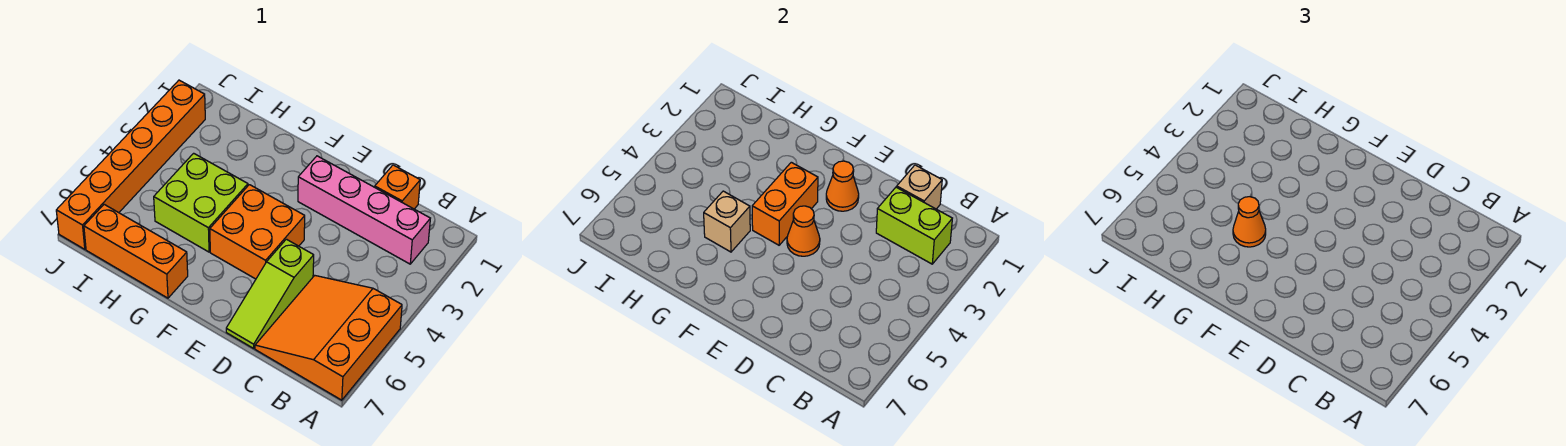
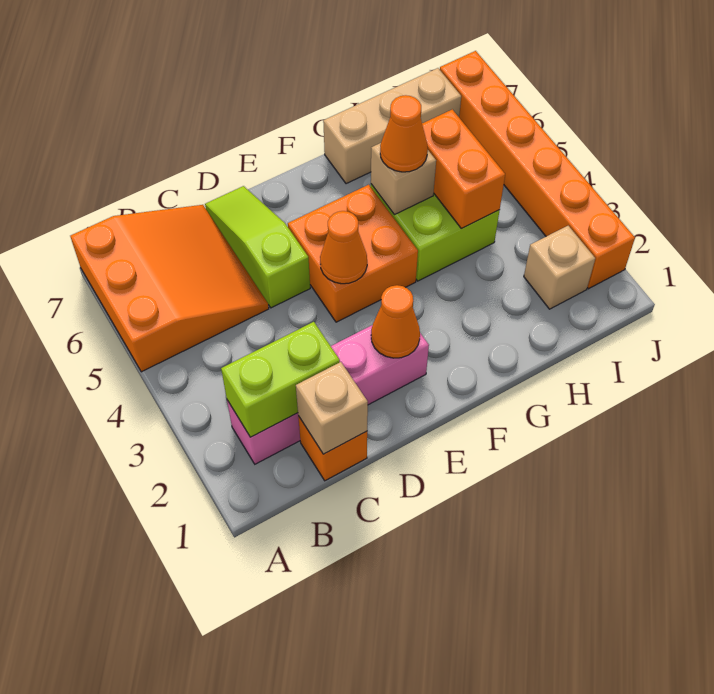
orange brick F3:F4 level 2 -> orange brick H4:H5 level 2
orange brick G7:I7 level 1 -> tan brick G7:I7 level 1
none -> tan brick I2 level 1

